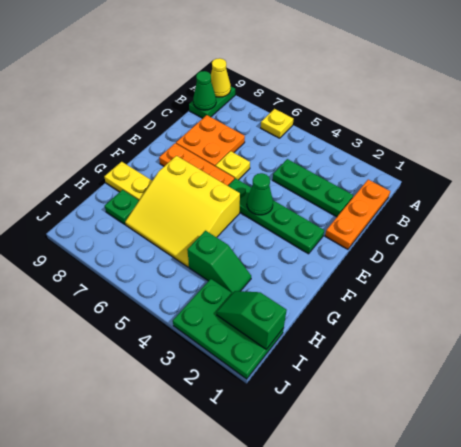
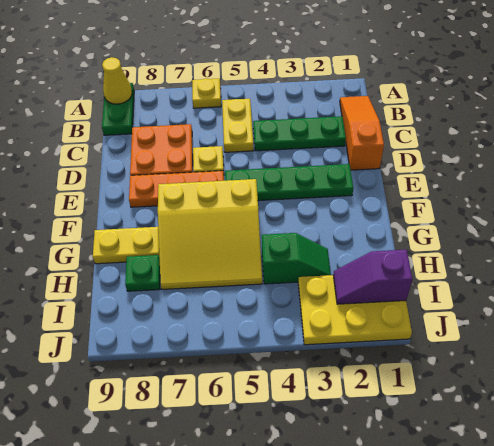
orange plate B1:D1 level 1 -> orange slope B1:D1 level 1 top D
none -> yellow plate B5:C5 level 1
green cone B9 level 2 -> none
green cone E4 level 2 -> none
green plate I1:J3 level 1 -> yellow plate I1:J3 level 1
green slope I1:I2 level 2 top 1 -> purple slope I1:I2 level 2 top 1

